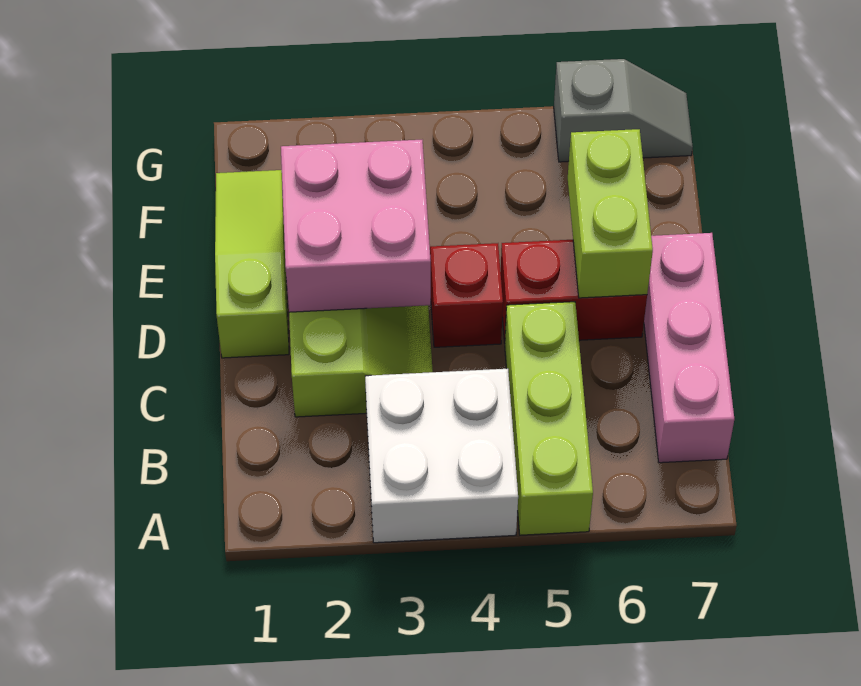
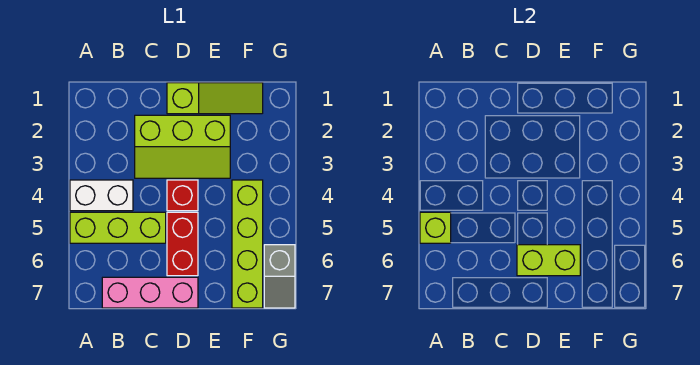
white brick A3:B4 level 1 -> white brick A4:B4 level 1
none -> lime brick A5 level 2
pink brick D2:E3 level 2 -> none
none -> lime brick F4:F7 level 1

